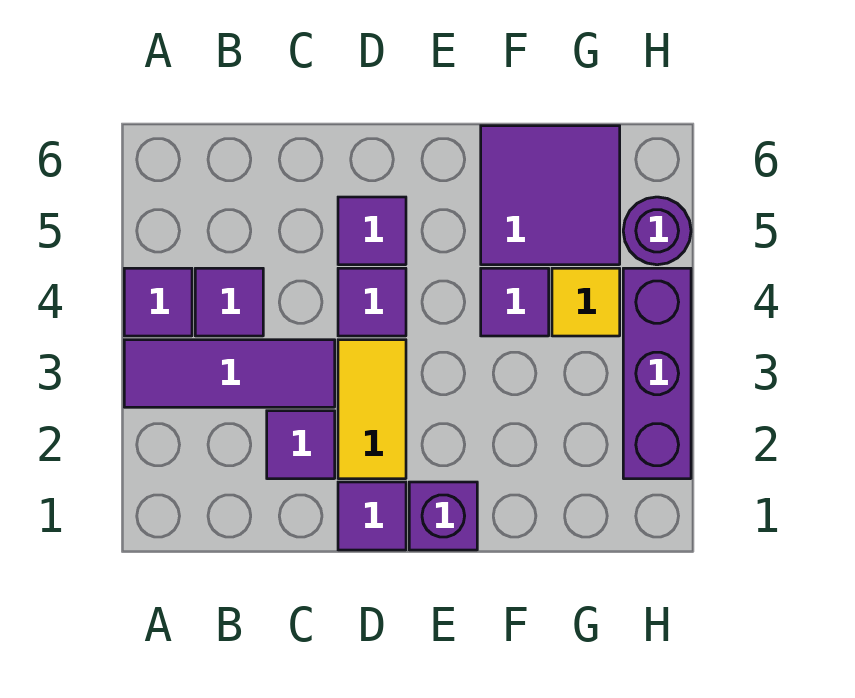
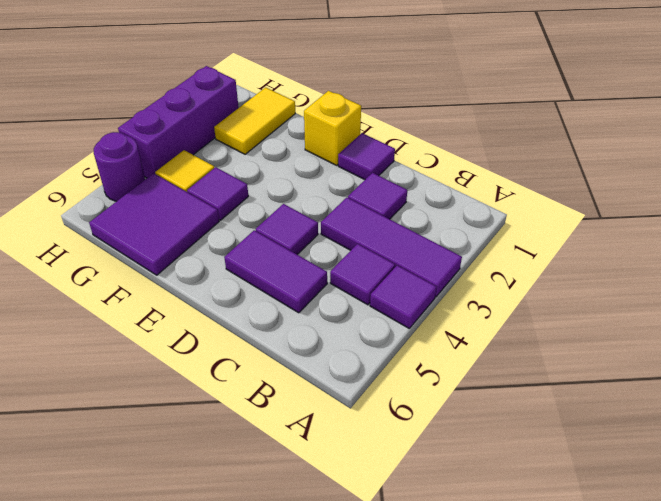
yellow tile D2:D3 level 1 -> yellow tile G1:G2 level 1
purple tile D5 level 1 -> purple tile C5:D5 level 1
purple brick E1 level 1 -> yellow brick E1 level 1

